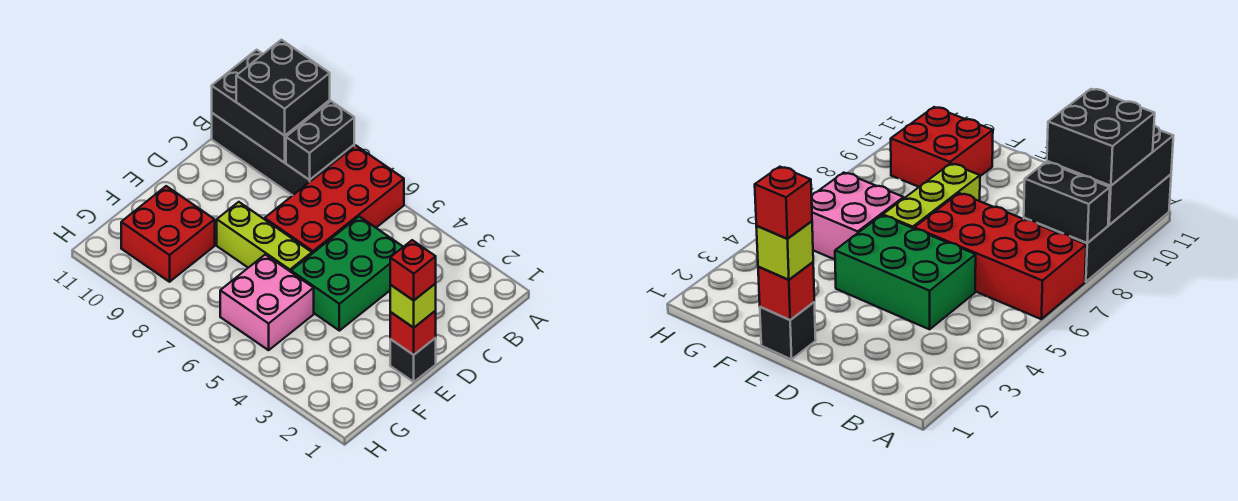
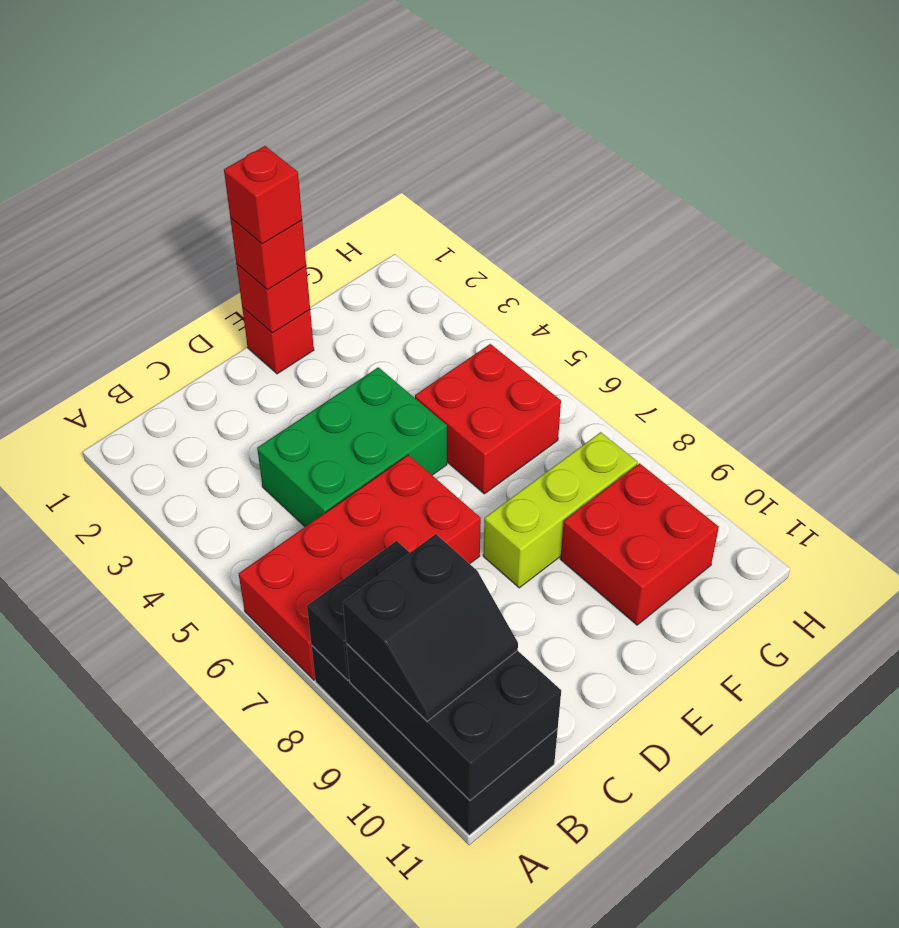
black brick A9:B10 level 3 -> black slope A9:B10 level 3 top 9
black brick E1 level 1 -> red brick E1 level 1
lime brick E1 level 3 -> red brick E1 level 3
lime brick E6:E8 level 1 -> lime brick E8:G8 level 1
pink brick F5:G6 level 1 -> red brick F5:G6 level 1

